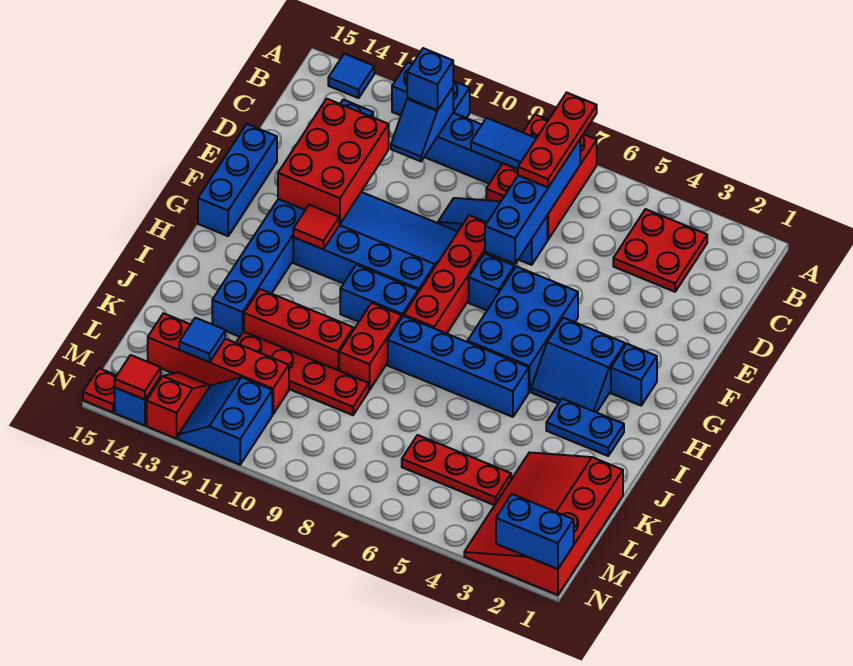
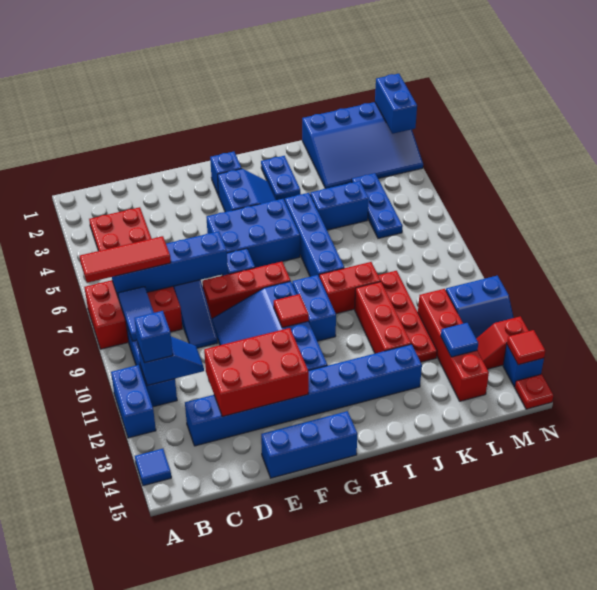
red plate A7:C7 level 3 -> red tile A7:C7 level 3
red brick E8:H8 level 1 -> red brick E8:G8 level 1
red tile G12 level 2 -> red tile G10 level 2
none -> blue brick J5:K5 level 1
red slope K1:N3 level 1 top 1 -> blue slope K1:N3 level 1 top 1
red plate L4:L6 level 1 -> blue plate L4:L6 level 1

